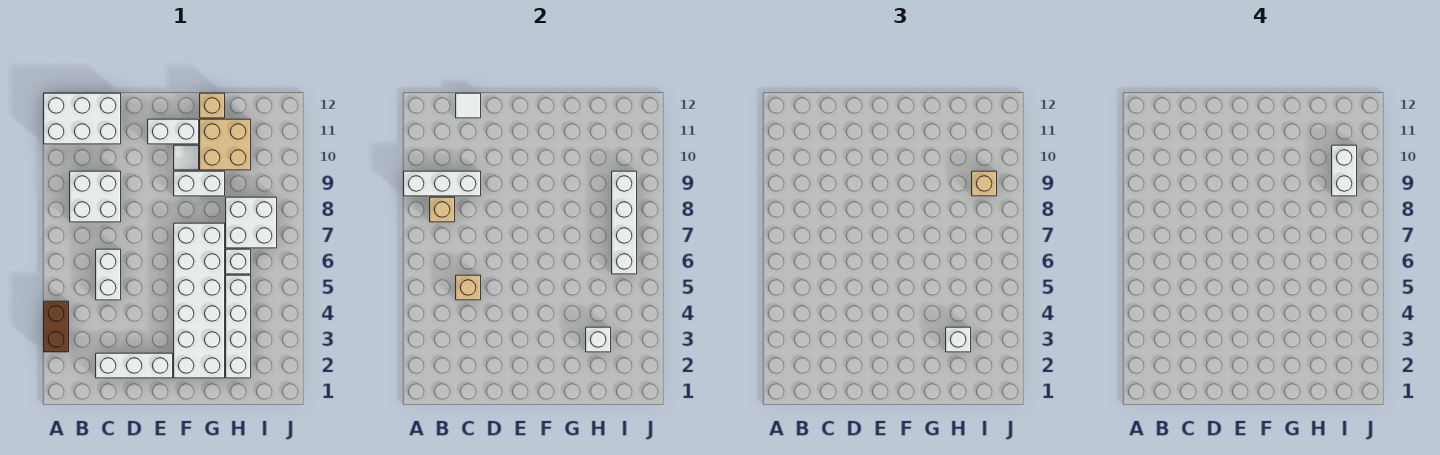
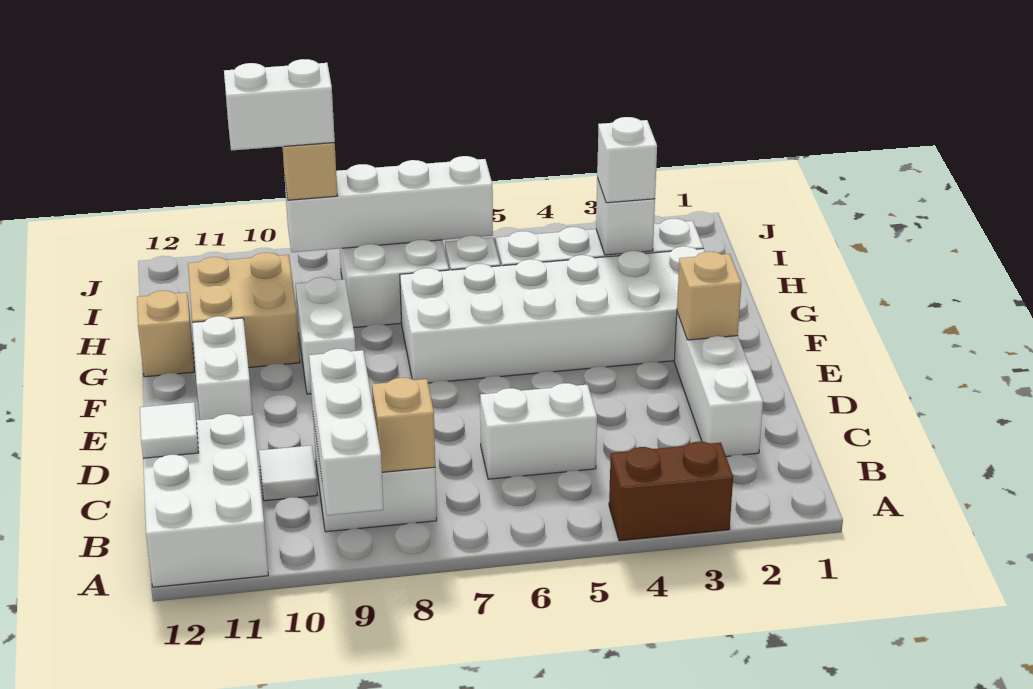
tan brick C5 level 2 -> tan brick E2 level 2
white tile F10 level 1 -> white tile C10 level 1

